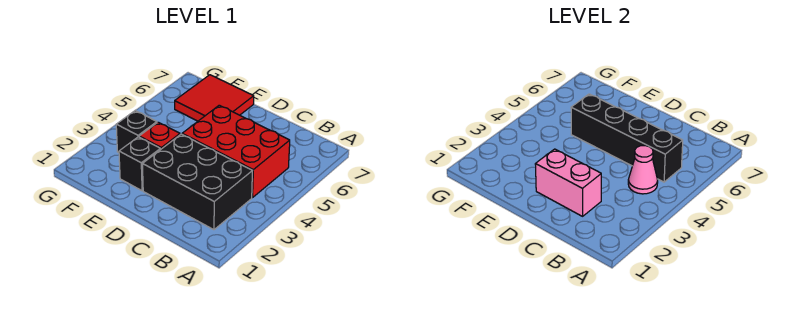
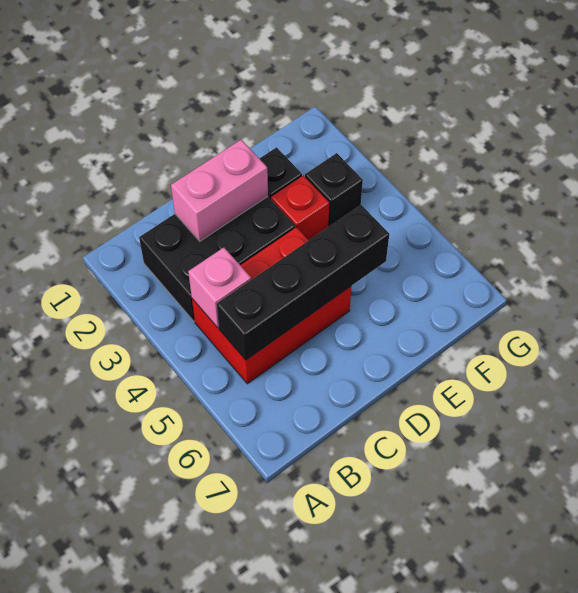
pink cone B4 level 2 -> pink brick B4 level 2
red tile E6:F7 level 1 -> none

